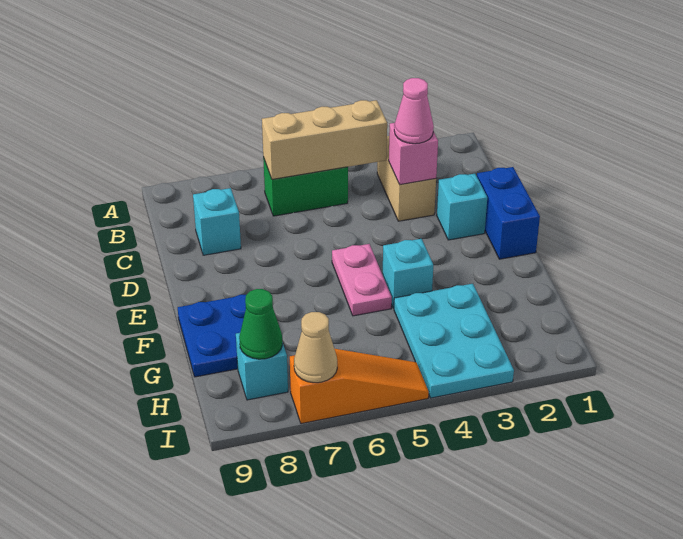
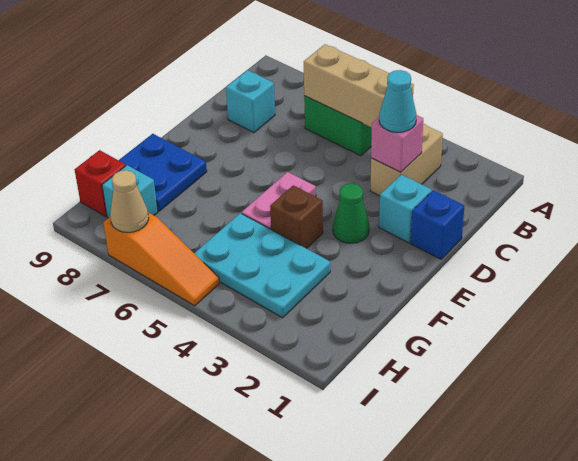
pink cone C3 level 3 -> cyan cone C3 level 3
blue brick D1:E1 level 1 -> blue brick D1 level 1
cyan brick F4 level 1 -> brown brick F4 level 1
cyan plate G3:I4 level 1 -> cyan plate G3:H5 level 1
green cone H8 level 2 -> green cone E3 level 1
none -> red brick H9 level 1

